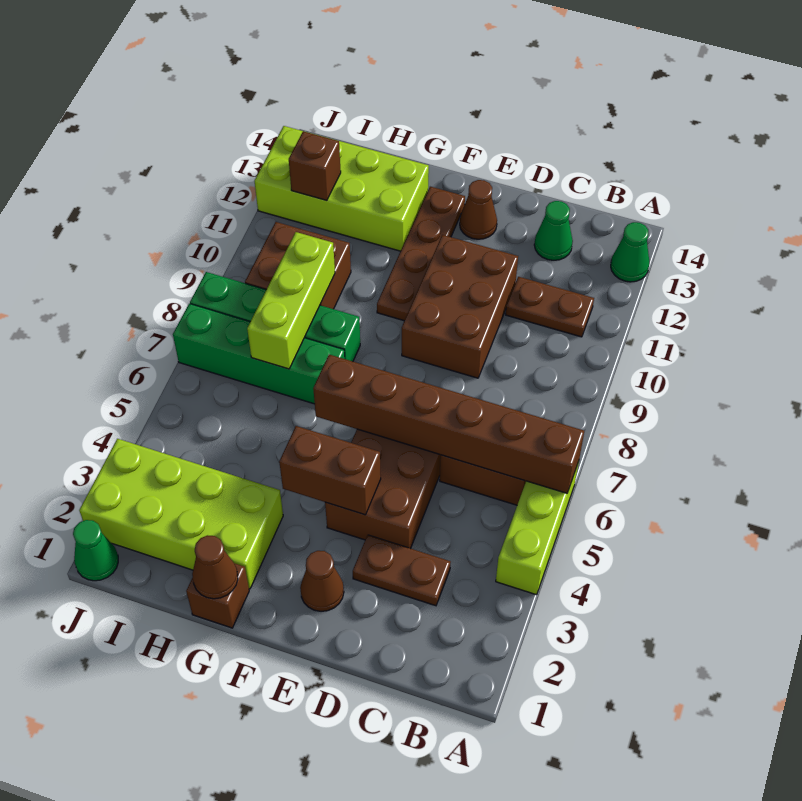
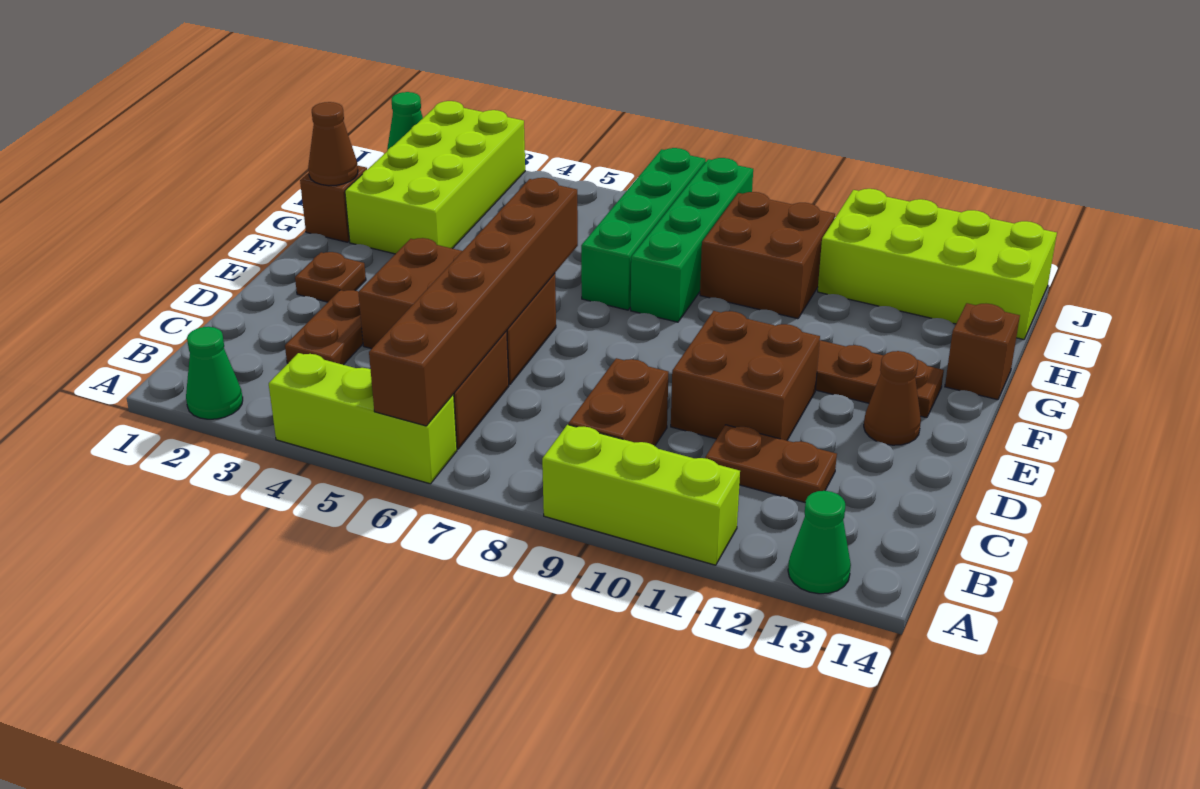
brown plate B11:C11 level 1 -> brown plate C11:C12 level 1
green cone C13 level 1 -> green cone A2 level 1
brown brick D9:E11 level 1 -> brown brick D10:E11 level 1
brown cone E2 level 1 -> brown plate E2 level 1
brown brick E4:F4 level 2 -> brown brick B9:C9 level 1
lime brick G12:J13 level 1 -> lime brick I11:J14 level 1
lime brick H7:H9 level 2 -> lime brick A9:A11 level 1
brown brick I12 level 2 -> brown brick G14 level 1

